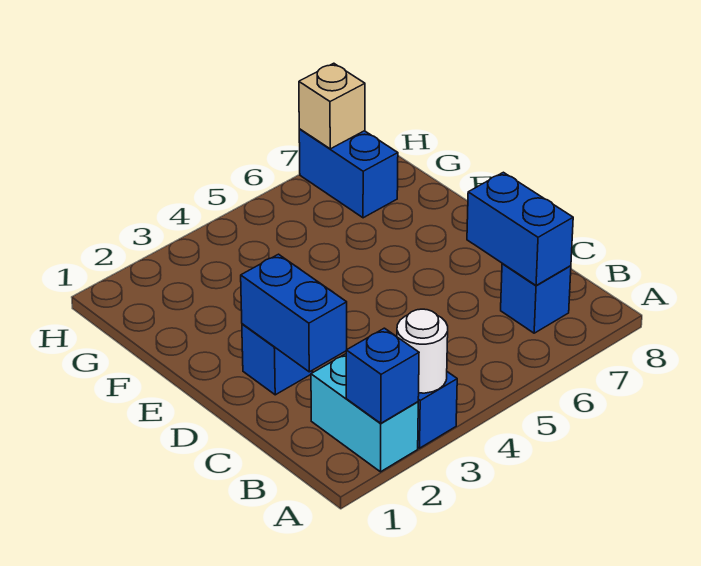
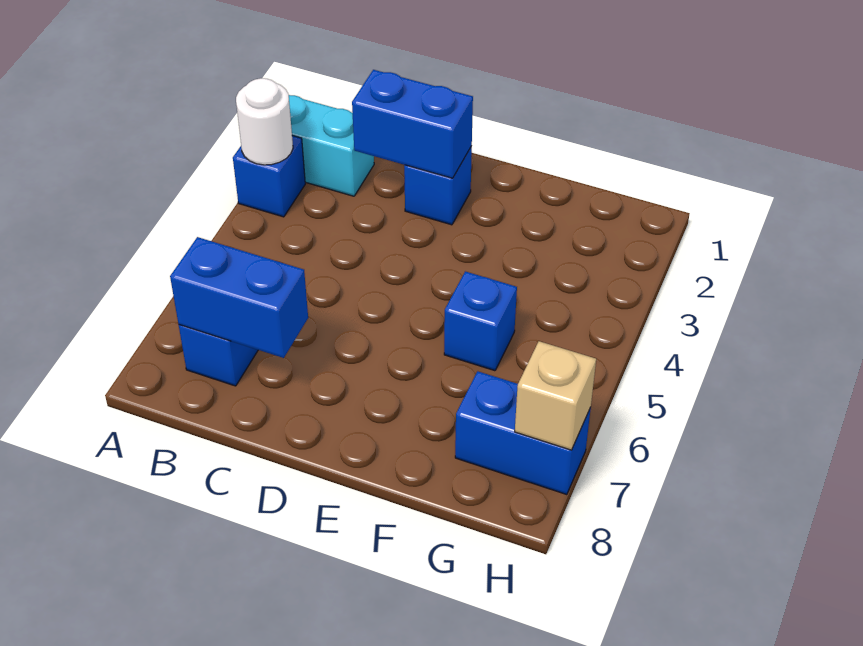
blue brick A2 level 2 -> blue brick F5 level 1

